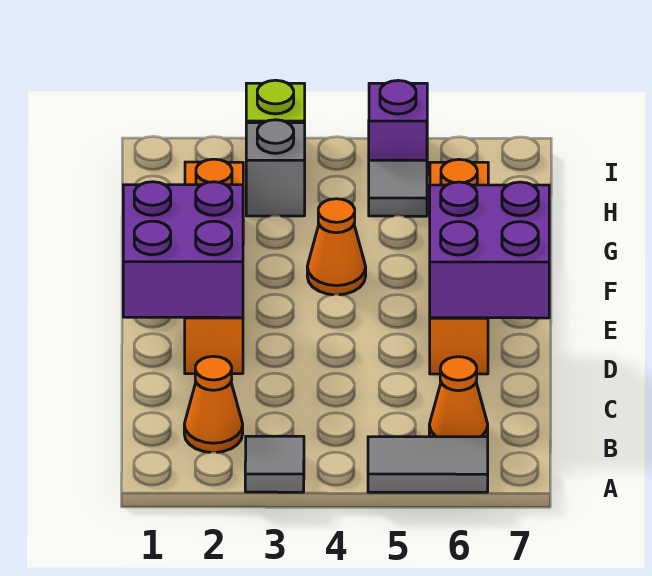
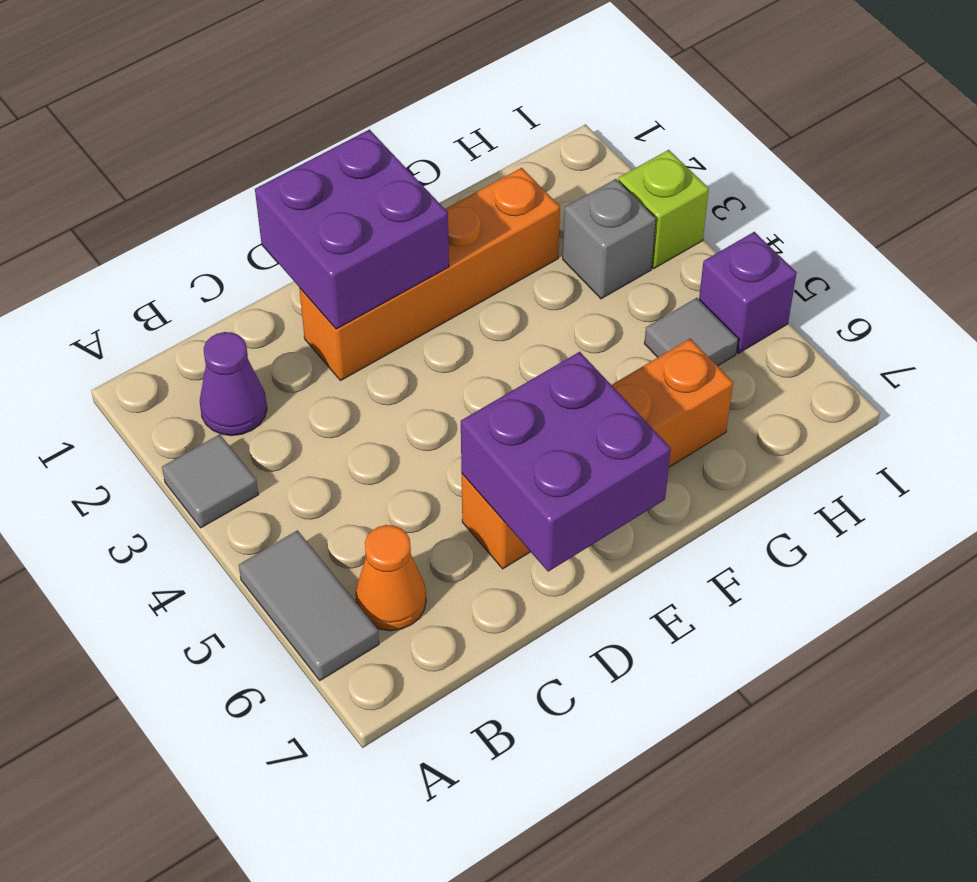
orange cone B2 level 1 -> purple cone B2 level 1
orange cone F4 level 1 -> none

